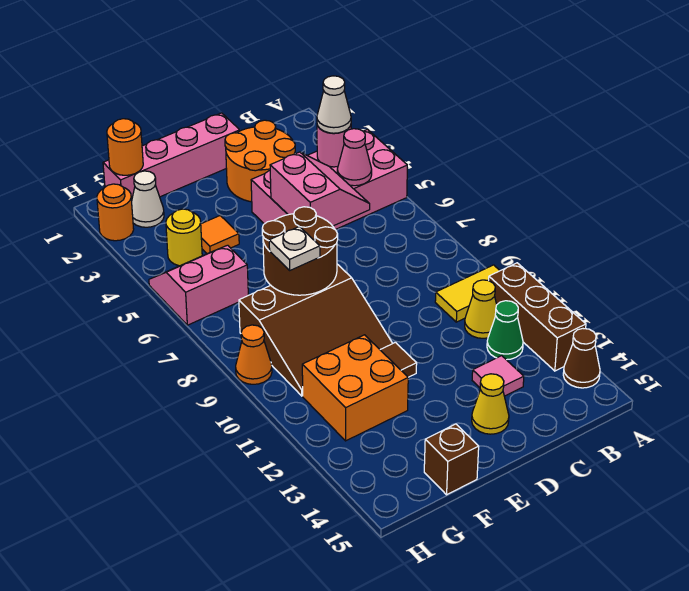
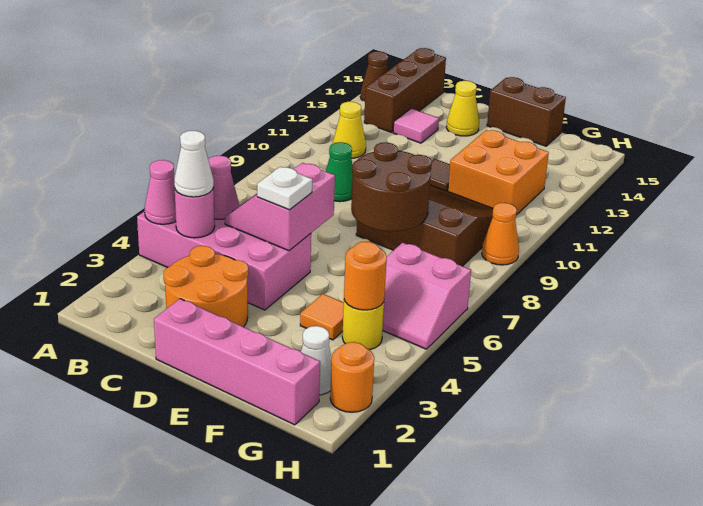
none -> pink cone A4 level 2
yellow tile A10:B10 level 1 -> none
brown brick A11:A13 level 1 -> brown brick B13:B15 level 1
green cone B12 level 1 -> green cone C9 level 1
white plate F8 level 3 -> white plate D5 level 3
brown brick F15 level 1 -> brown brick E15:F15 level 1
orange round brick G1 level 2 -> orange round brick G4 level 2

